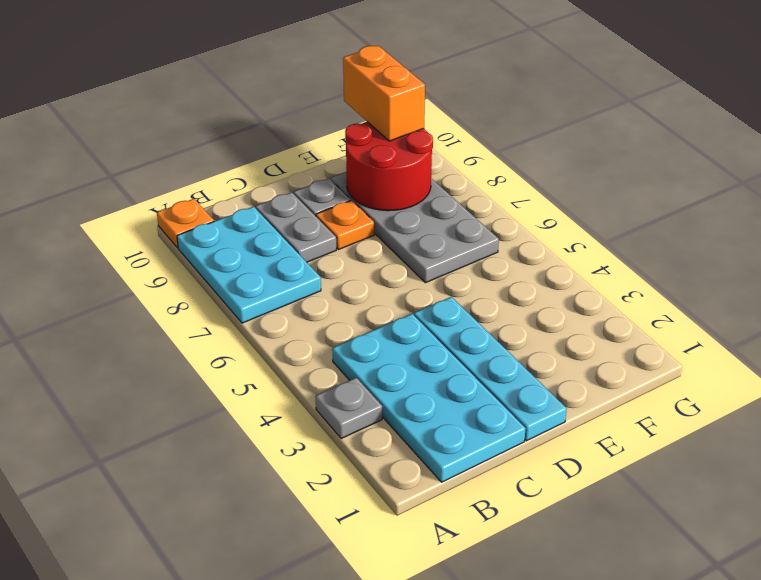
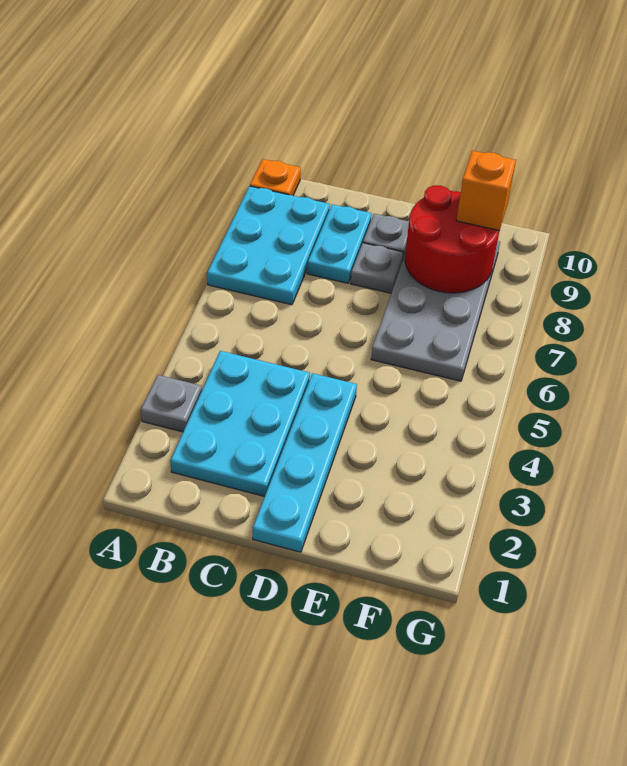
cyan plate B1:C4 level 1 -> cyan plate B2:C4 level 1
grey plate C8:C9 level 1 -> cyan plate C8:C9 level 1
orange plate D8 level 1 -> grey plate D8 level 1
orange brick F9:F10 level 3 -> orange brick F9 level 3

